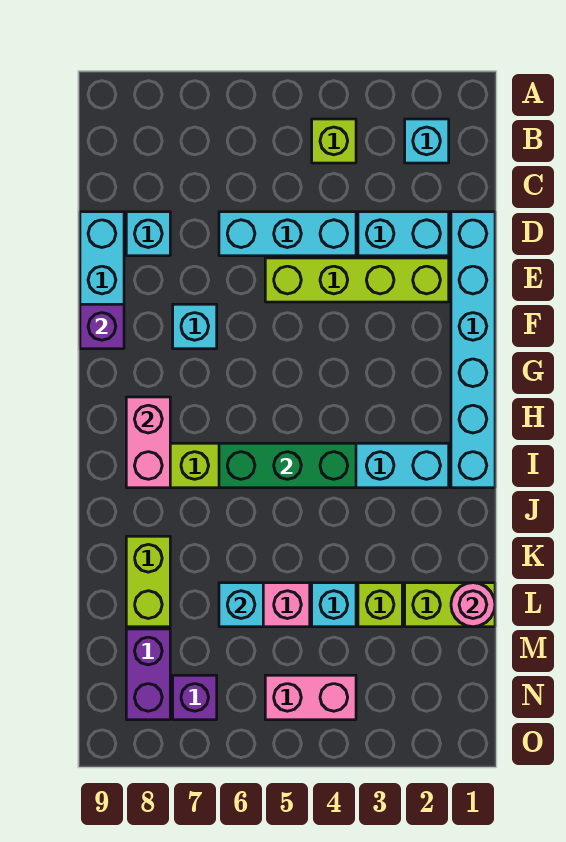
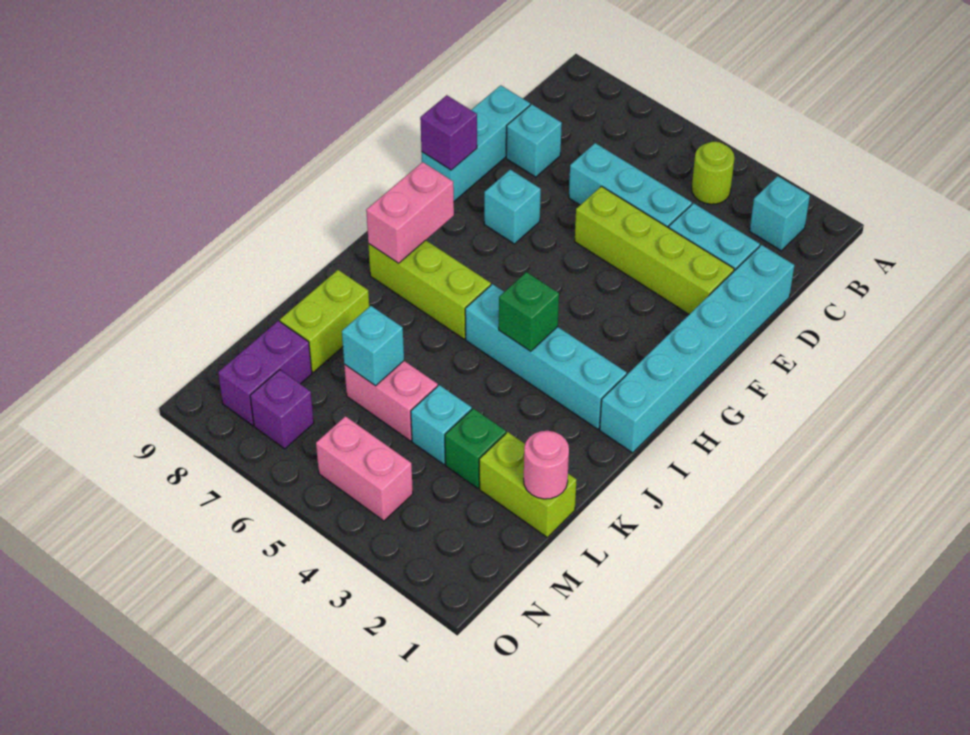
lime brick B4 level 1 -> lime round brick B4 level 1
green brick I4:I6 level 2 -> green brick I4 level 2
lime brick L3 level 1 -> green brick L3 level 1

